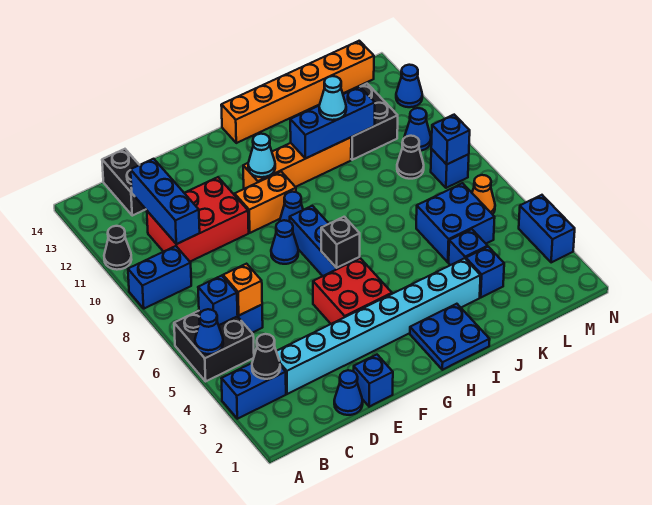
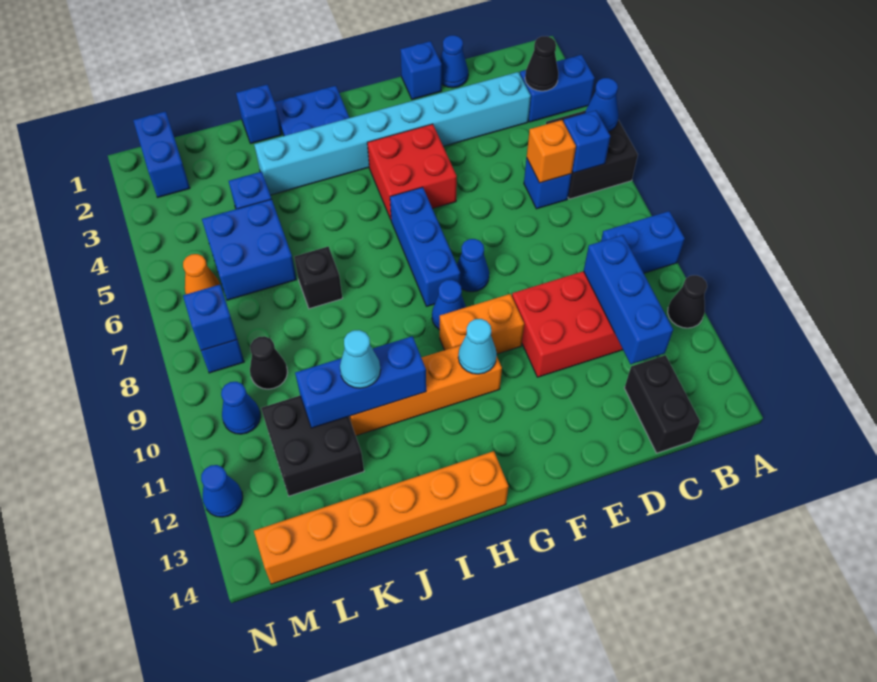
black brick G6 level 2 -> black brick J7 level 1
blue brick K3 level 1 -> blue brick J1 level 1
blue brick N3:N4 level 1 -> blue brick M1:M2 level 1

